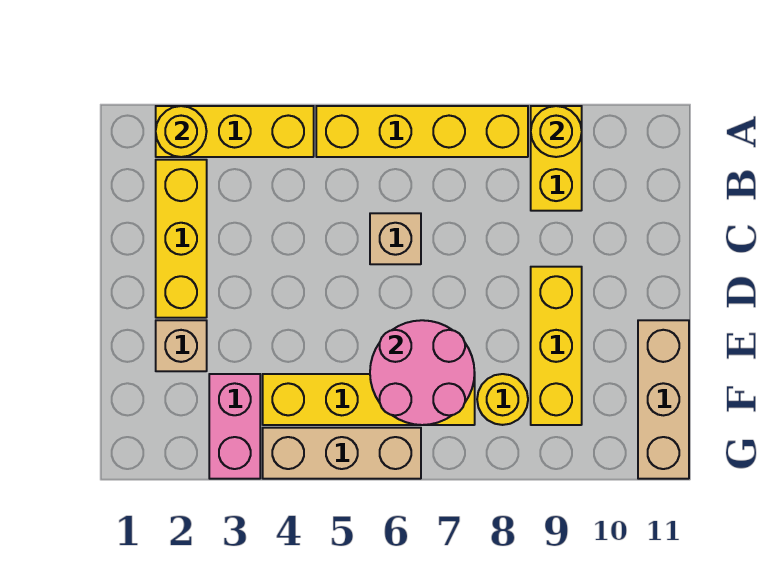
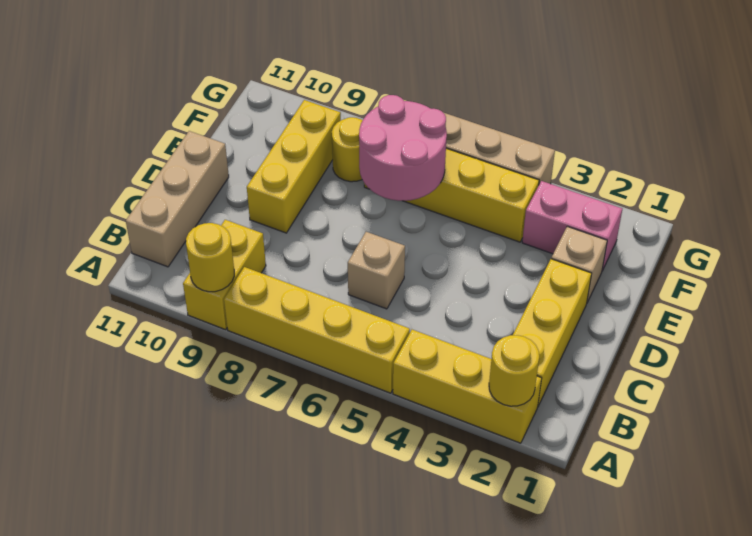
tan brick E11:G11 level 1 -> tan brick B11:D11 level 1
pink brick F3:G3 level 1 -> pink brick F2:F3 level 1

